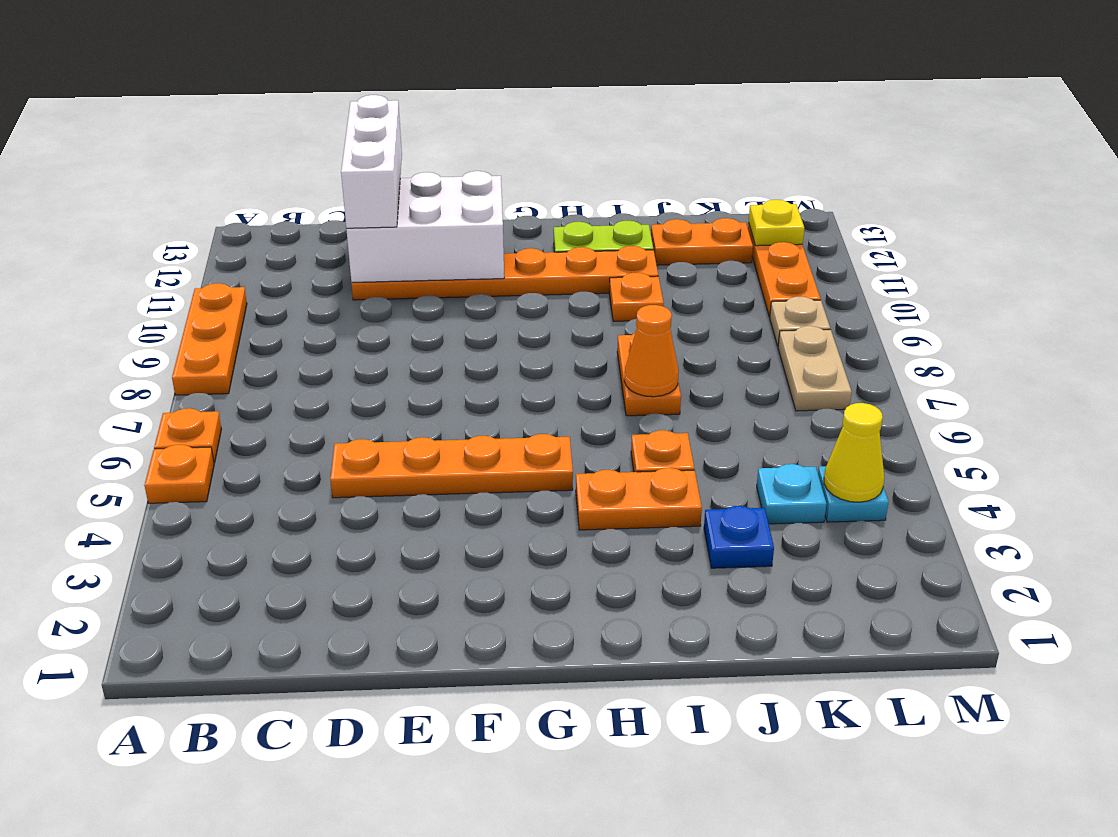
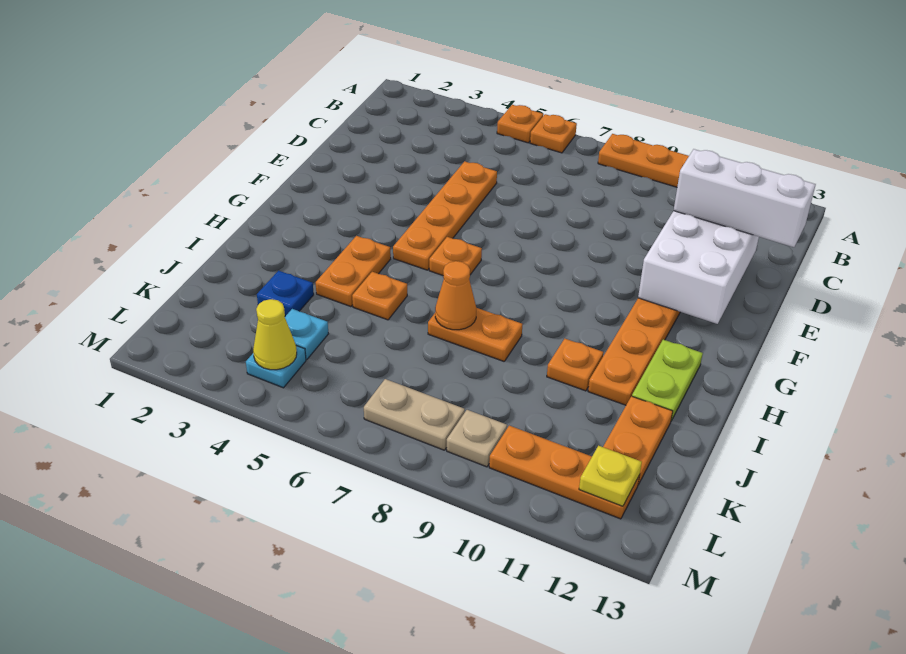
none -> orange plate G6 level 1

